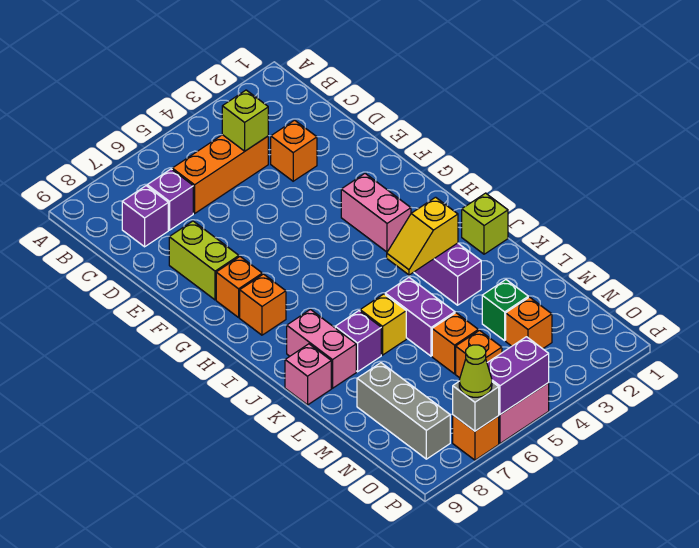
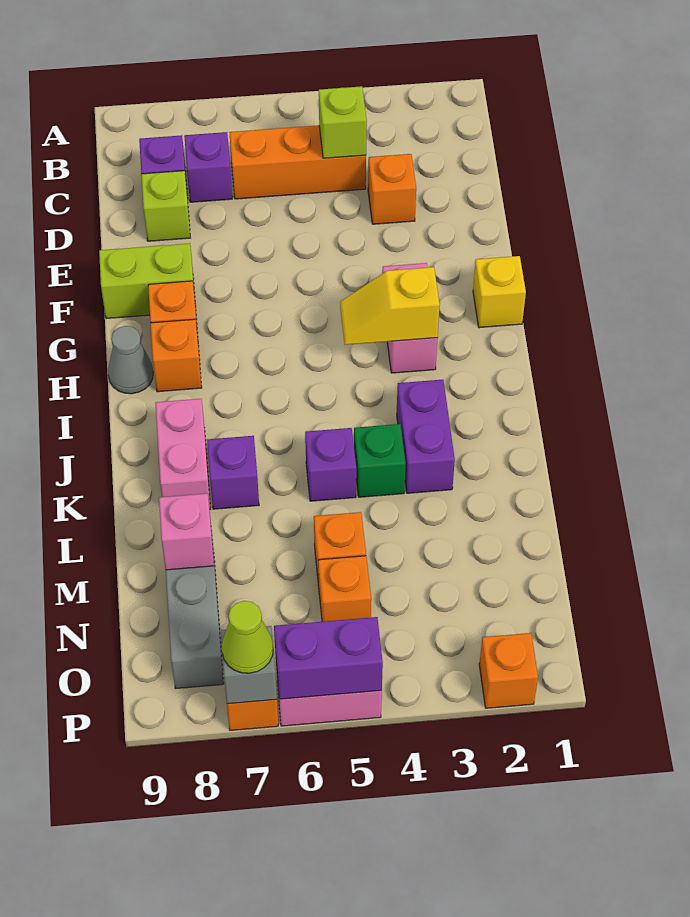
lime brick E8:F8 level 1 -> lime brick F8:F9 level 1
none -> grey cone H9 level 1
lime brick J1 level 1 -> lime brick D8 level 1
yellow slope J3:J4 level 2 top 3 -> yellow slope H3:H4 level 2 top 3
purple brick K5:L5 level 1 -> purple brick K5 level 1
yellow brick K6 level 1 -> yellow brick G1 level 1
pink brick K9 level 1 -> pink brick M8 level 2
green brick M3 level 1 -> green brick K4 level 1
orange brick N3 level 1 -> orange brick P2 level 1

